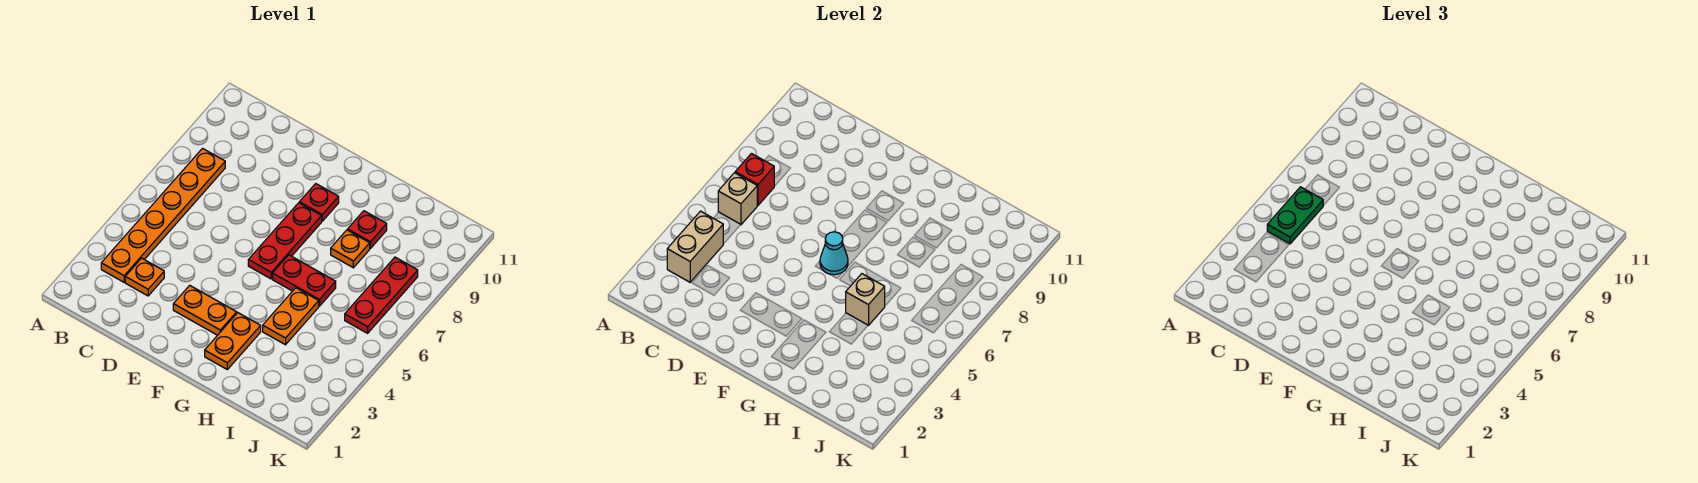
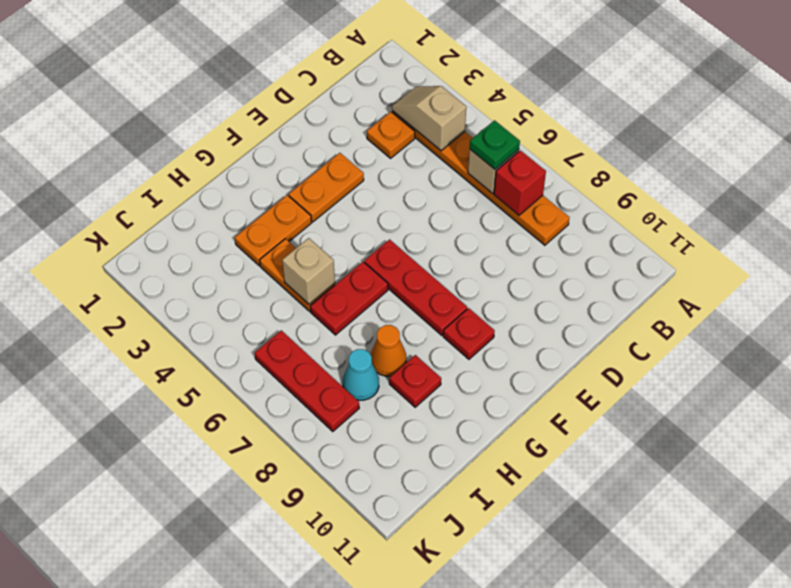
tan brick B3:B4 level 2 -> tan slope B3:B4 level 2 top 4
green plate B5:B6 level 3 -> green plate B6 level 3
cyan cone F6 level 2 -> cyan cone I8 level 1
orange plate G2:G3 level 1 -> orange plate G3:H3 level 1
orange plate H8 level 1 -> orange cone H8 level 1

